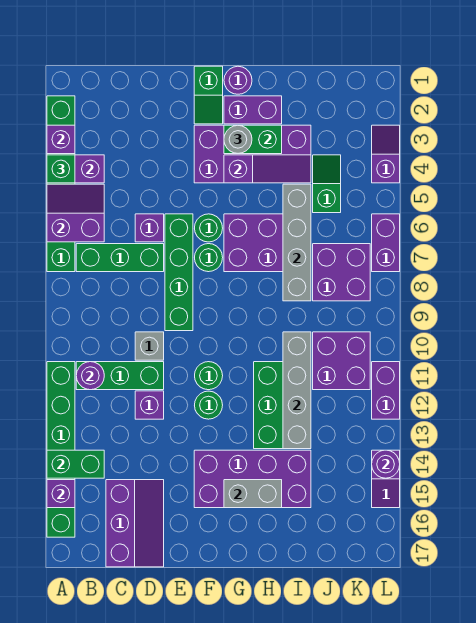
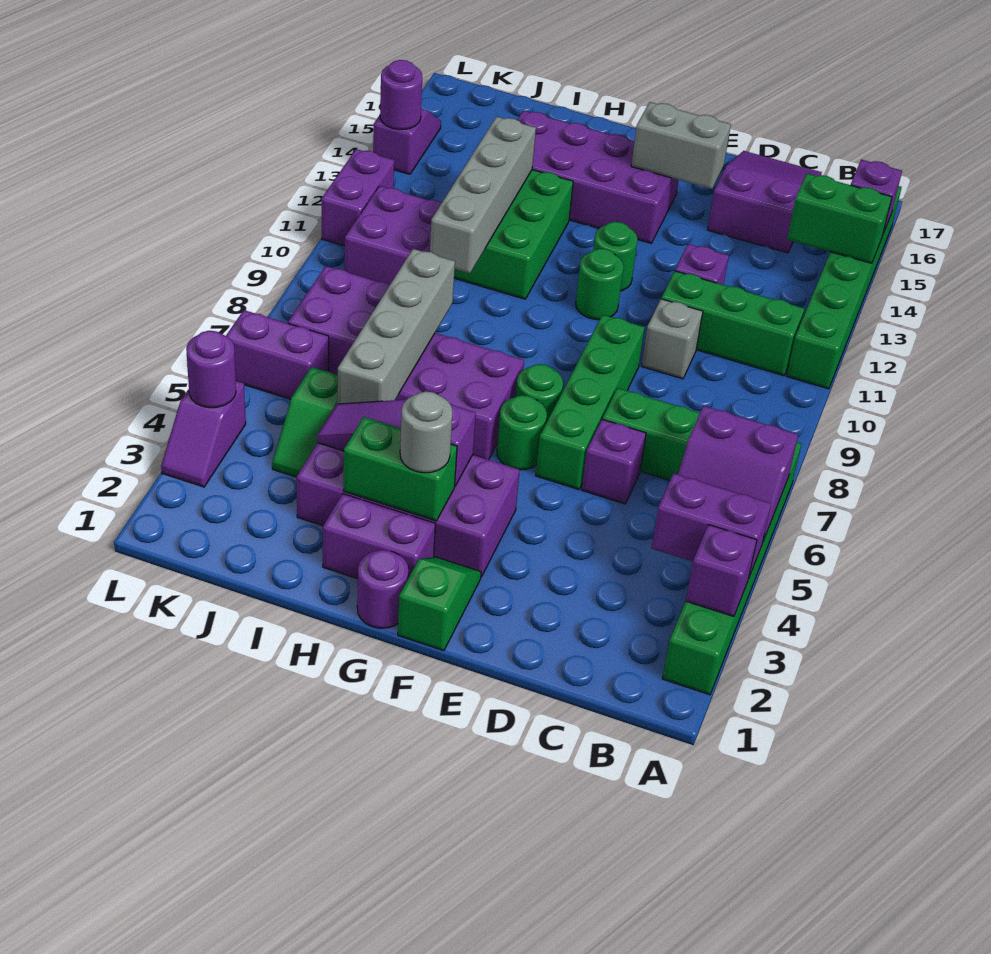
green brick A4 level 3 -> none
purple round brick B11 level 2 -> purple round brick L4 level 2
purple slope C15:D17 level 1 top C -> purple slope C15:D17 level 1 top 15
grey brick G15:H15 level 2 -> grey brick E15:F15 level 2
purple brick L6:L7 level 1 -> purple brick K6:L6 level 1

